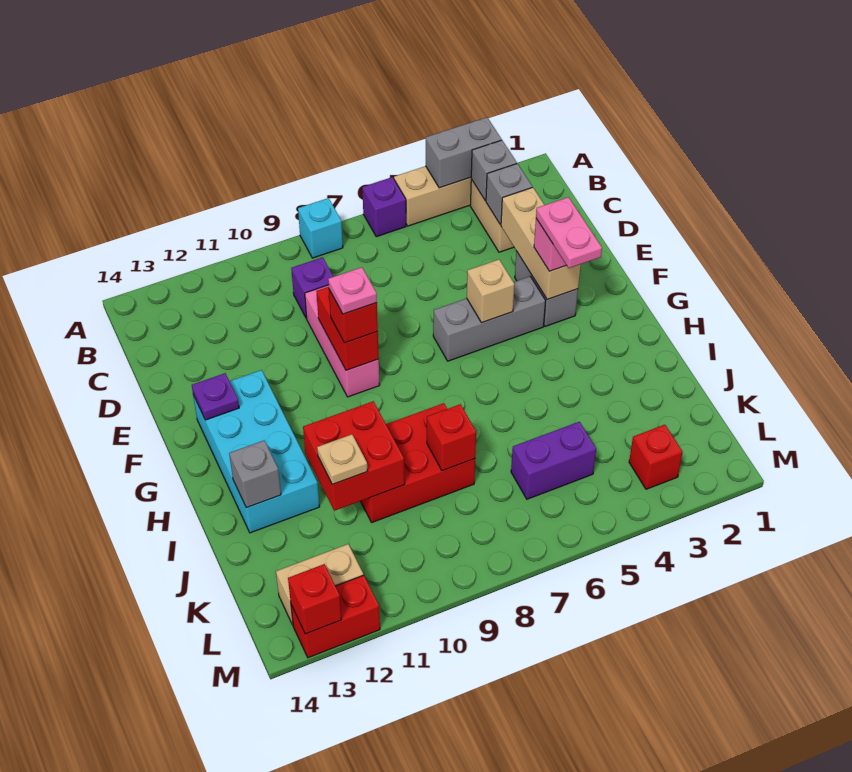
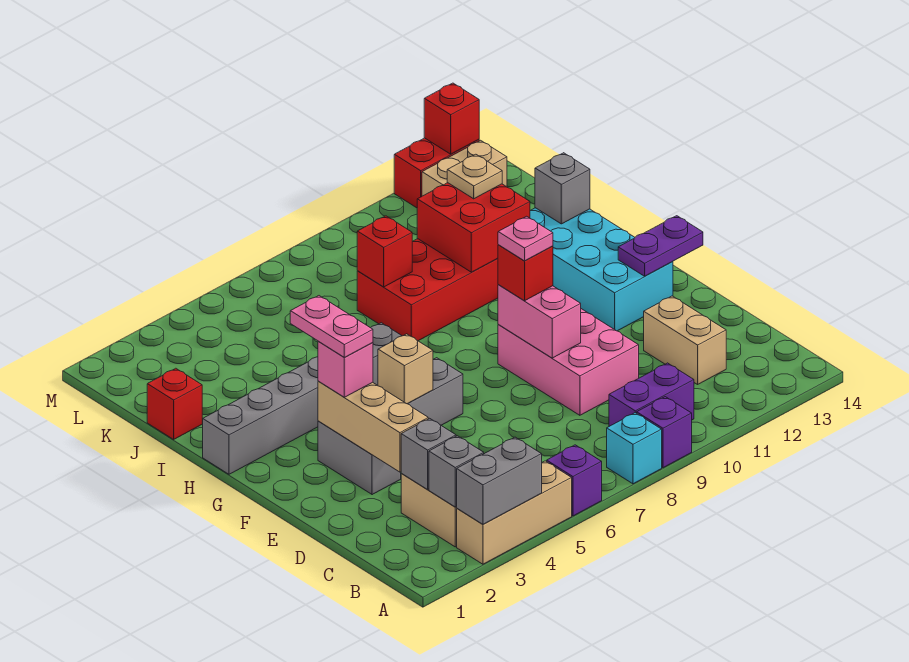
purple brick C9 level 1 -> purple brick A9 level 1
none -> tan brick C12:D12 level 1
pink brick D9:F9 level 1 -> pink brick D9:F10 level 1
red brick E9:F9 level 2 -> pink brick E9:F9 level 2
purple plate F13 level 2 -> purple plate F13:F14 level 2
none -> grey brick H1:H6 level 1
purple brick K5:K6 level 1 -> purple brick B9:B10 level 1
red brick L3 level 1 -> red brick J1 level 1

